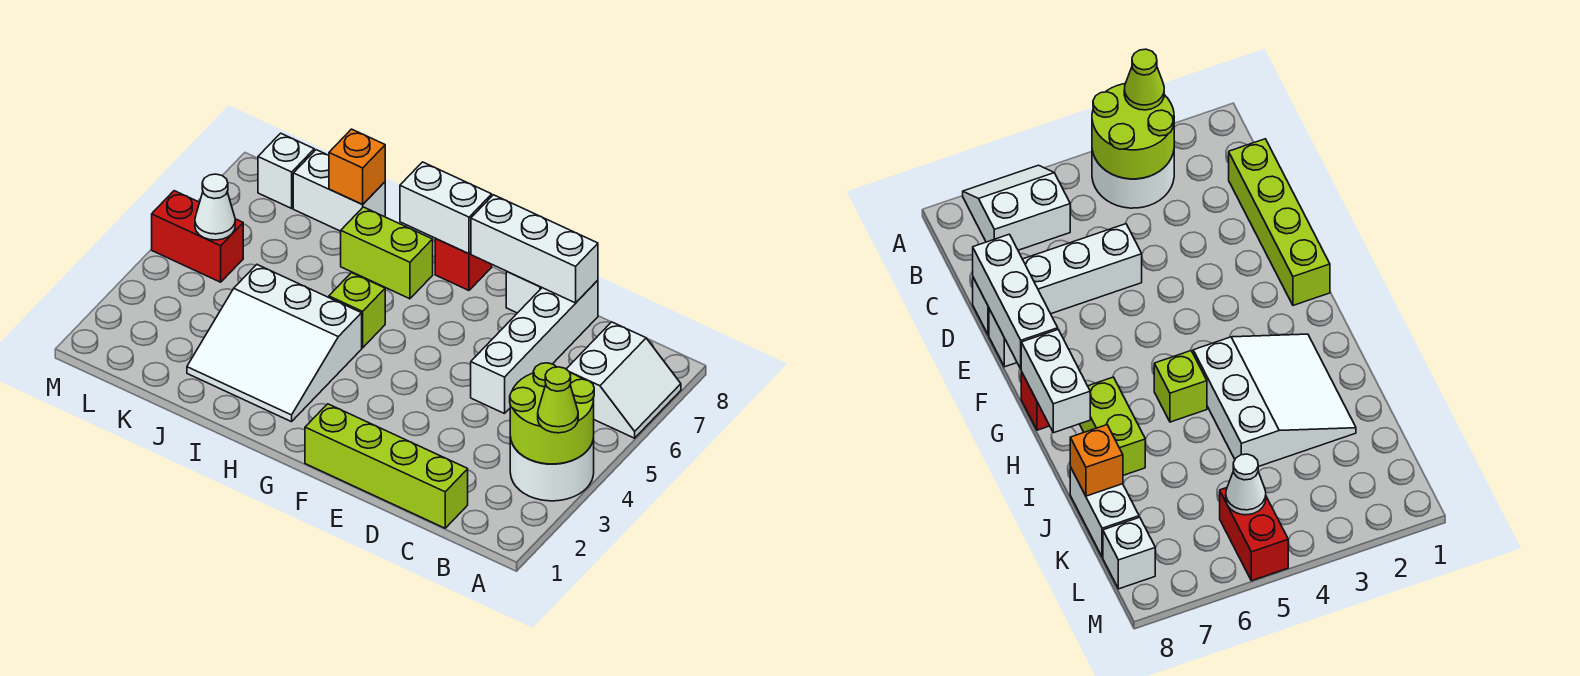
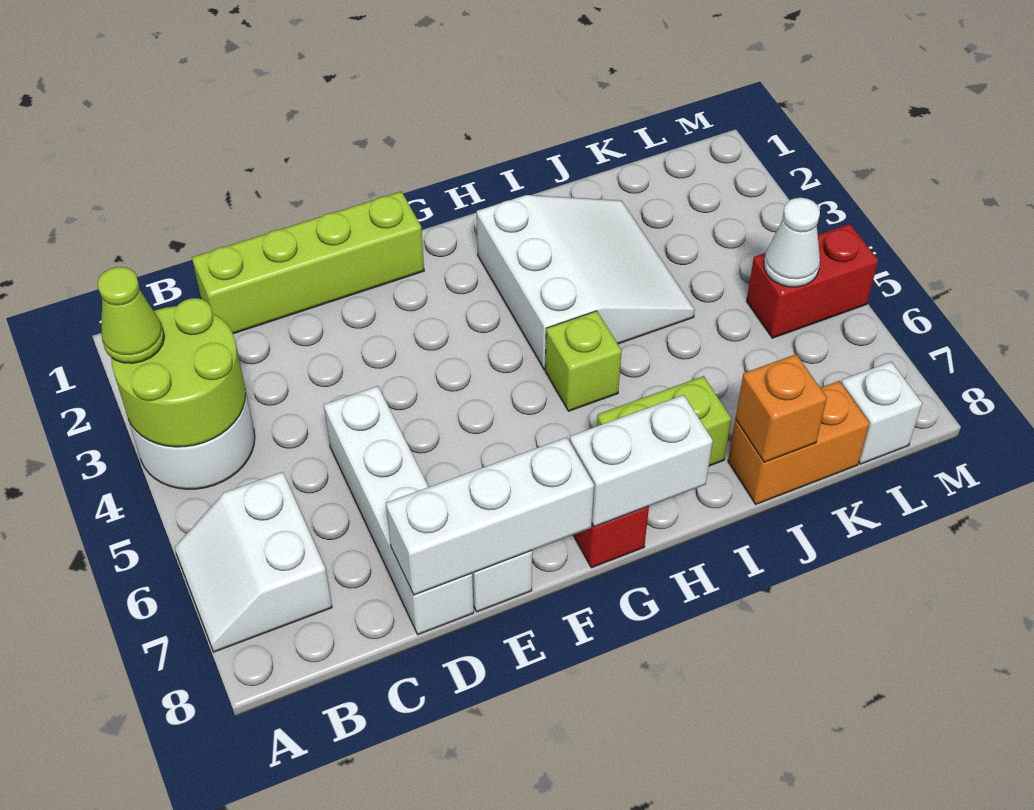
white slope H2:J4 level 1 top 4 -> white slope H2:J4 level 1 top H
white brick J8:K8 level 1 -> orange brick J8:K8 level 1

